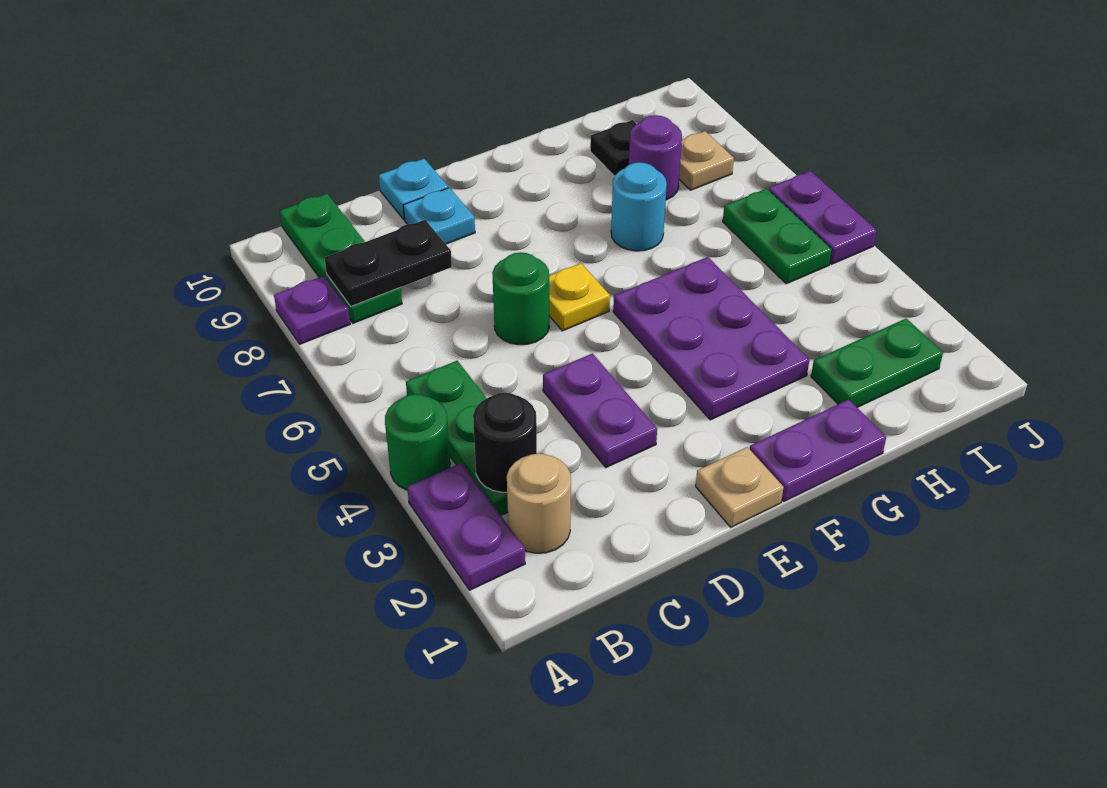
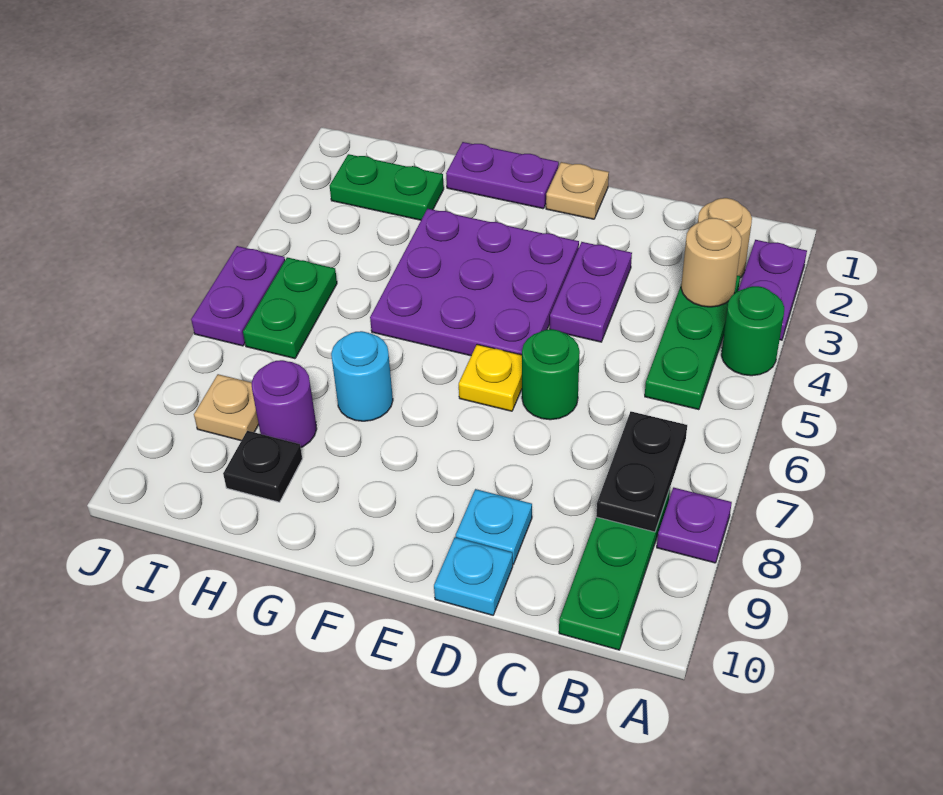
black round brick B3 level 2 -> tan round brick B3 level 2
black plate B8:C8 level 2 -> black plate B7:B8 level 2
purple plate F3:G5 level 1 -> purple plate E3:G5 level 1

